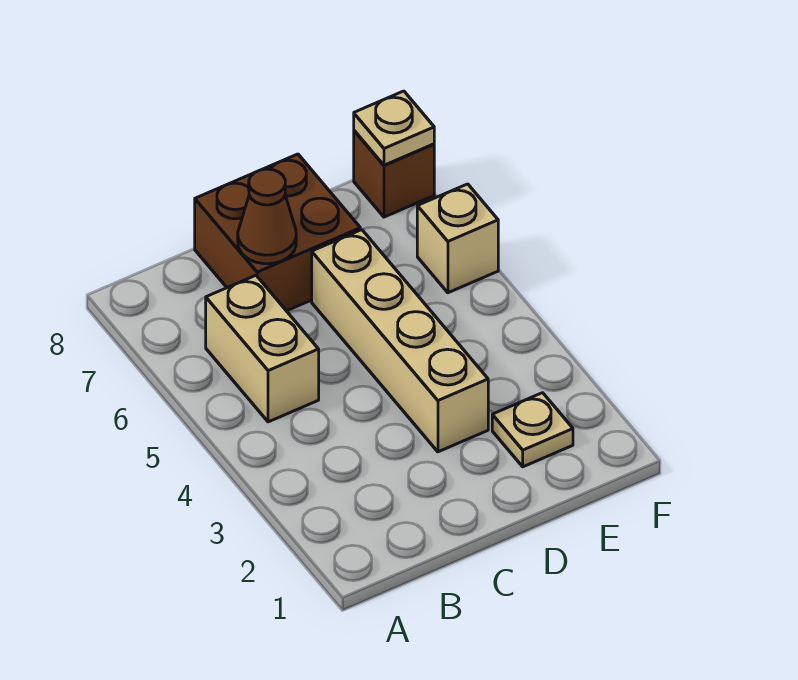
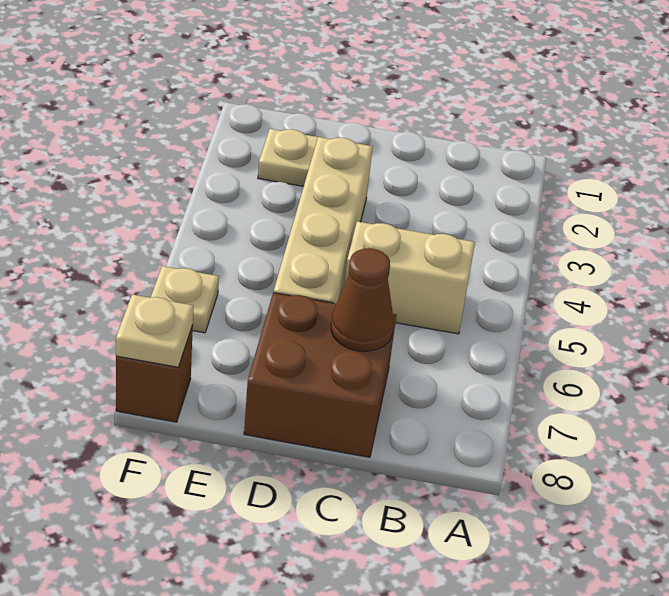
tan brick B5:B6 level 1 -> tan brick B5:C5 level 1
tan brick F6 level 1 -> tan plate F6 level 1

